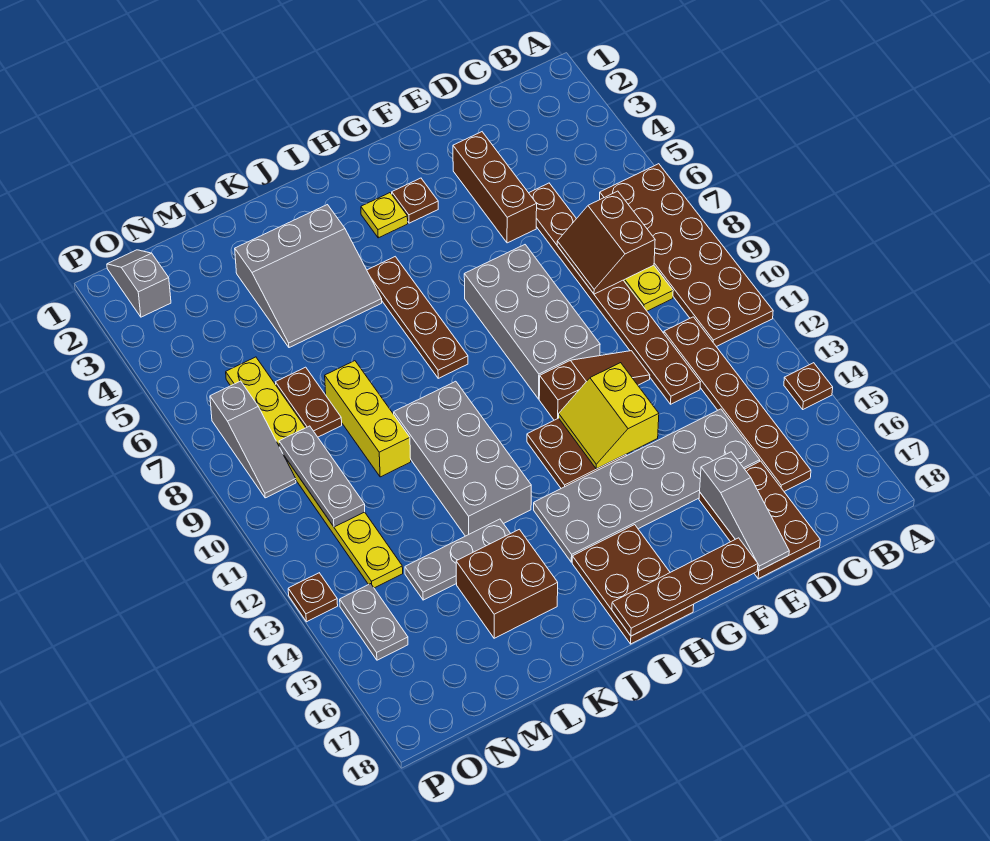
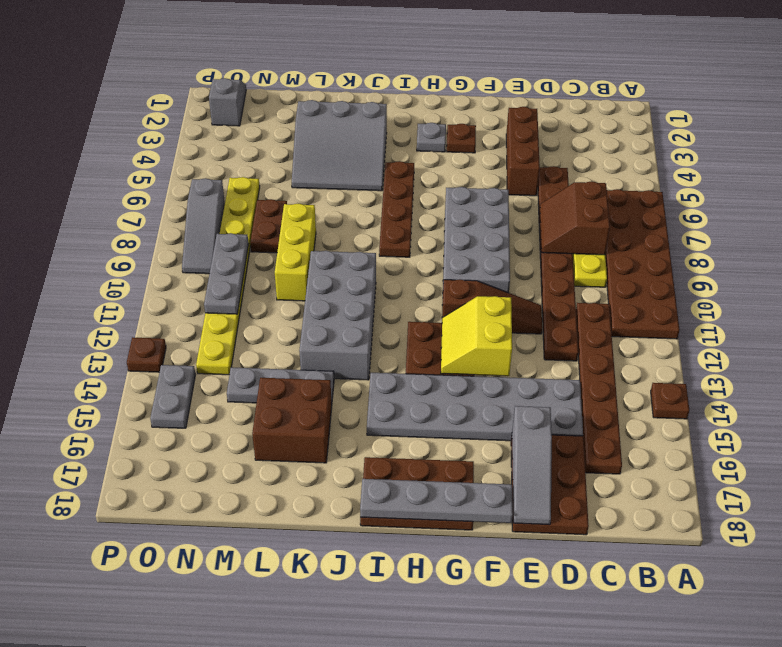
brown plate F18:I18 level 2 -> grey plate F18:I18 level 2
yellow plate H3 level 1 -> grey plate H3 level 1
brown plate H16:I18 level 1 -> brown plate G17:I18 level 1

